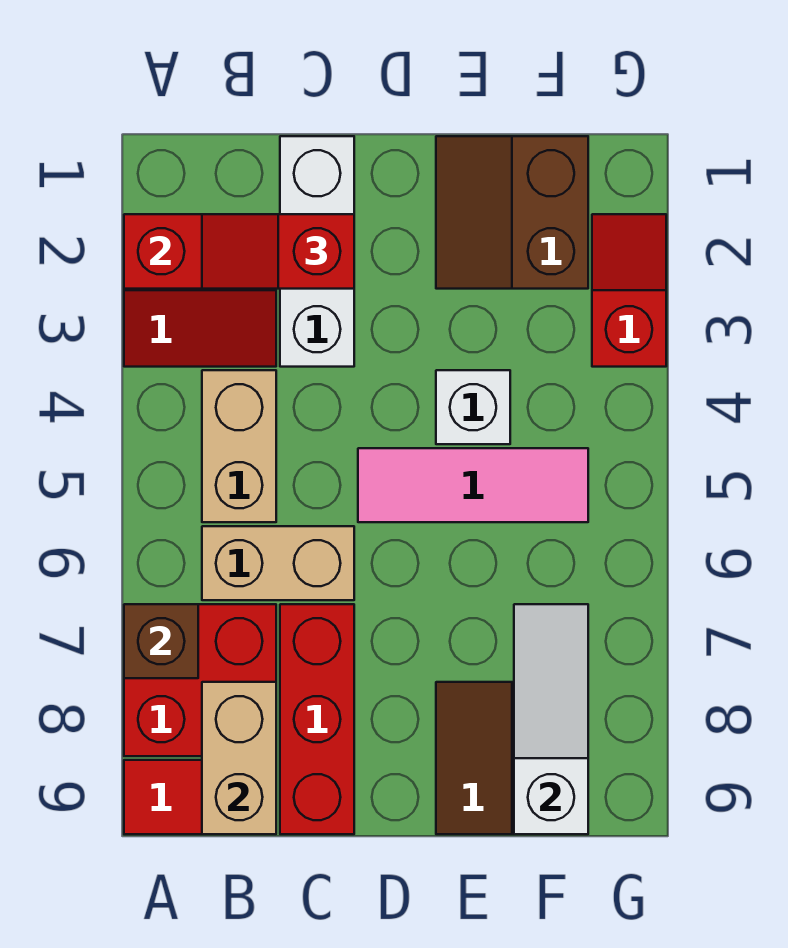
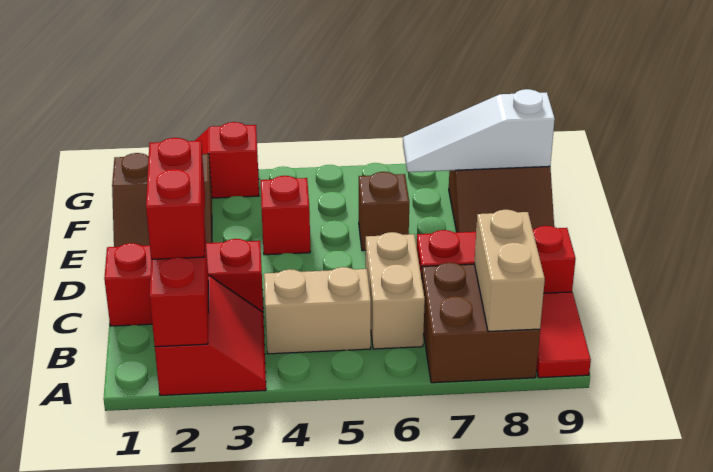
red brick A7:B8 level 1 -> brown brick A7:B8 level 1
brown brick A7 level 2 -> brown brick E6 level 1
red slope B2:C2 level 3 top C -> red brick B2:C2 level 3
tan brick B8:B9 level 2 -> tan brick A8:B8 level 2
white brick C1:C3 level 1 -> red brick C1:C3 level 1
pink tile D5:F5 level 1 -> none
white brick E4 level 1 -> red brick E4 level 1

